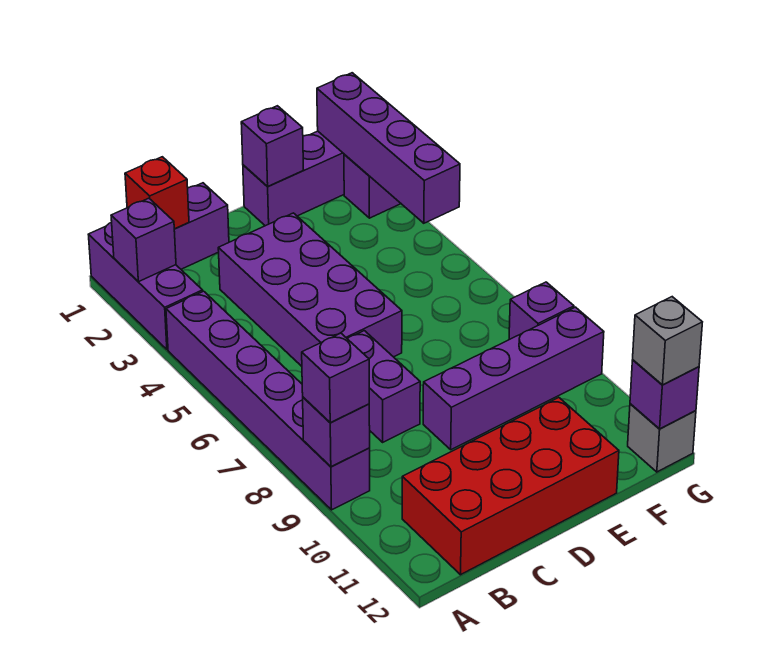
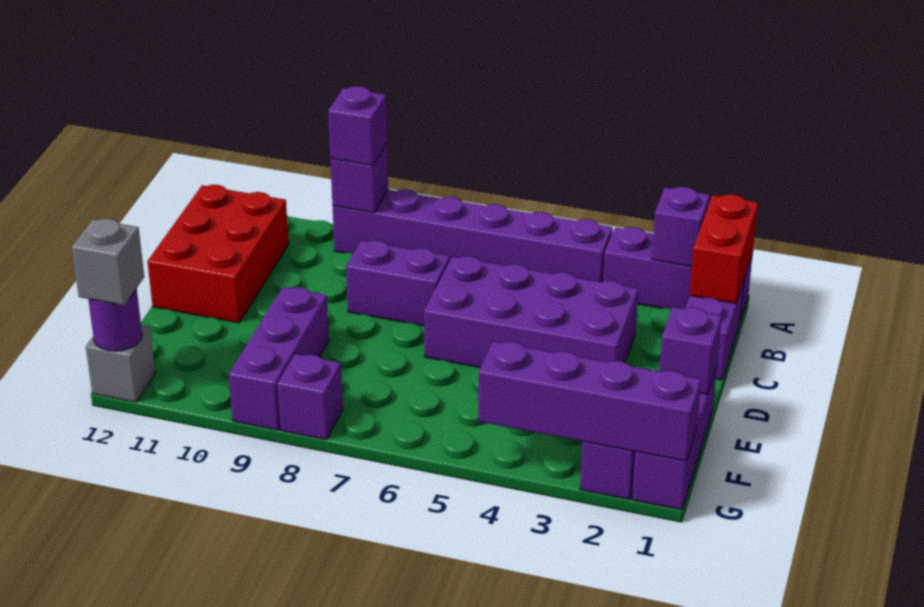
red brick B1 level 2 -> red brick A1:B1 level 2
red brick B11:E12 level 1 -> red brick B11:D12 level 1
purple brick D9:G9 level 1 -> purple brick E9:G9 level 1
purple brick G12 level 2 -> purple round brick G12 level 2

